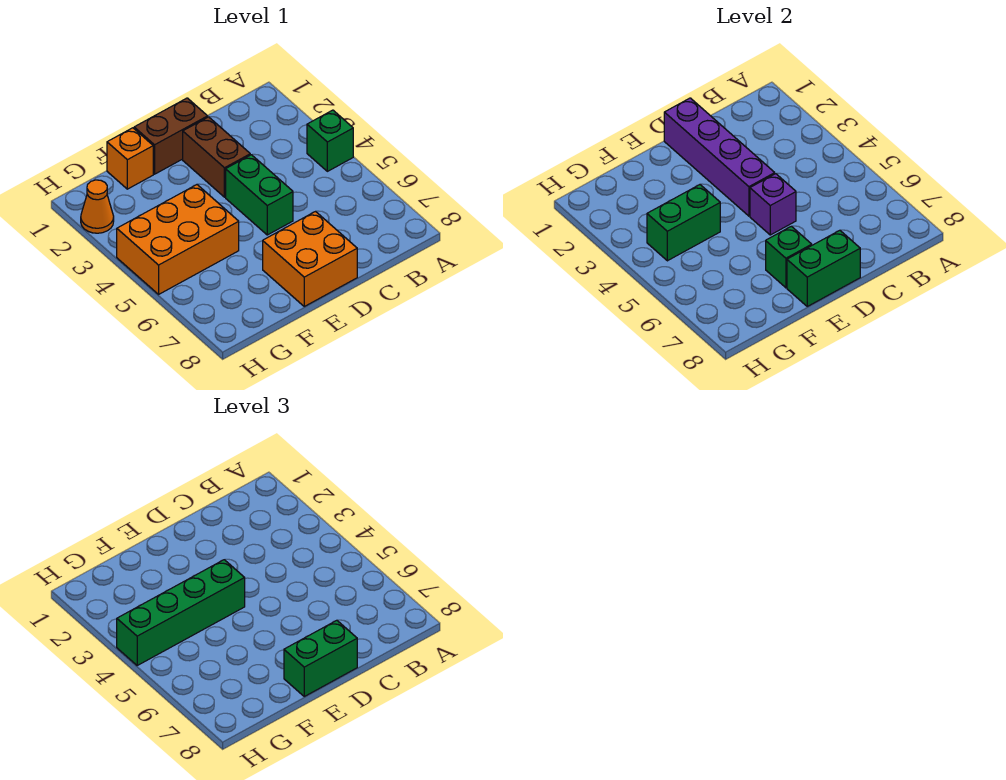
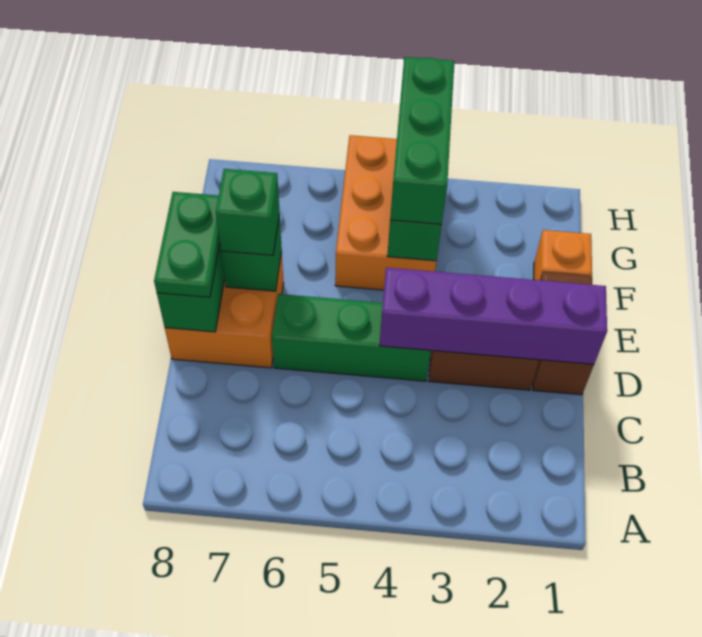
green brick A4 level 1 -> green brick E7 level 3
green brick D4:D5 level 1 -> green brick D4:D6 level 1
purple brick D5 level 2 -> none
green brick D8:E8 level 3 -> green plate D8:E8 level 3
green brick E4:H4 level 3 -> green brick F4:H4 level 3
orange cone H2 level 1 -> none

